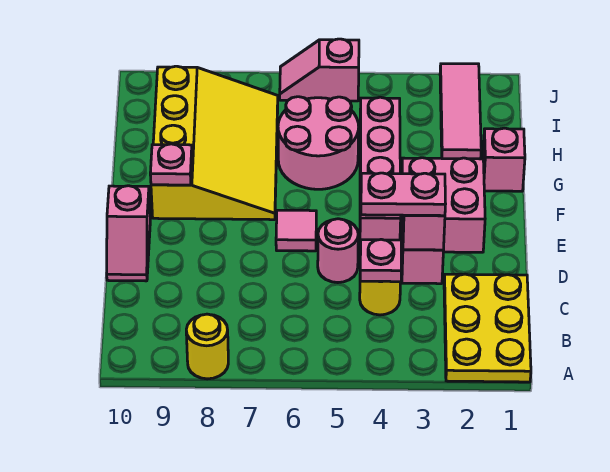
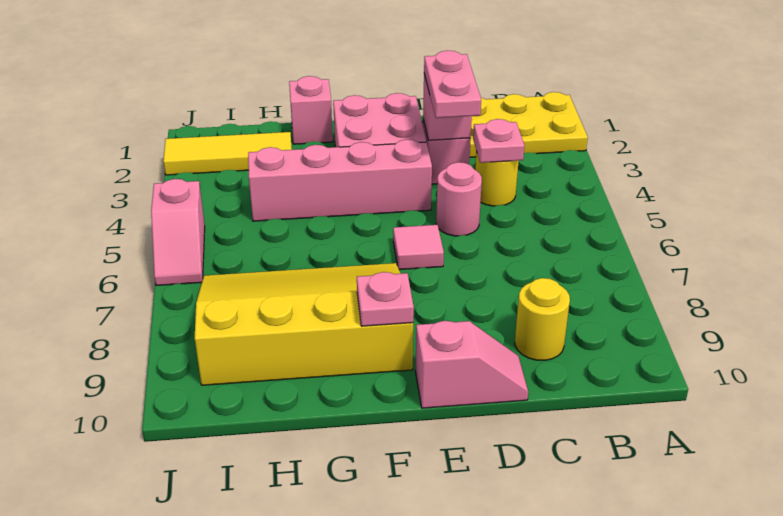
yellow round brick A8 level 1 -> yellow round brick C9 level 1
pink round brick G5:H6 level 1 -> none
pink tile H2:J2 level 1 -> yellow tile H2:J2 level 1

